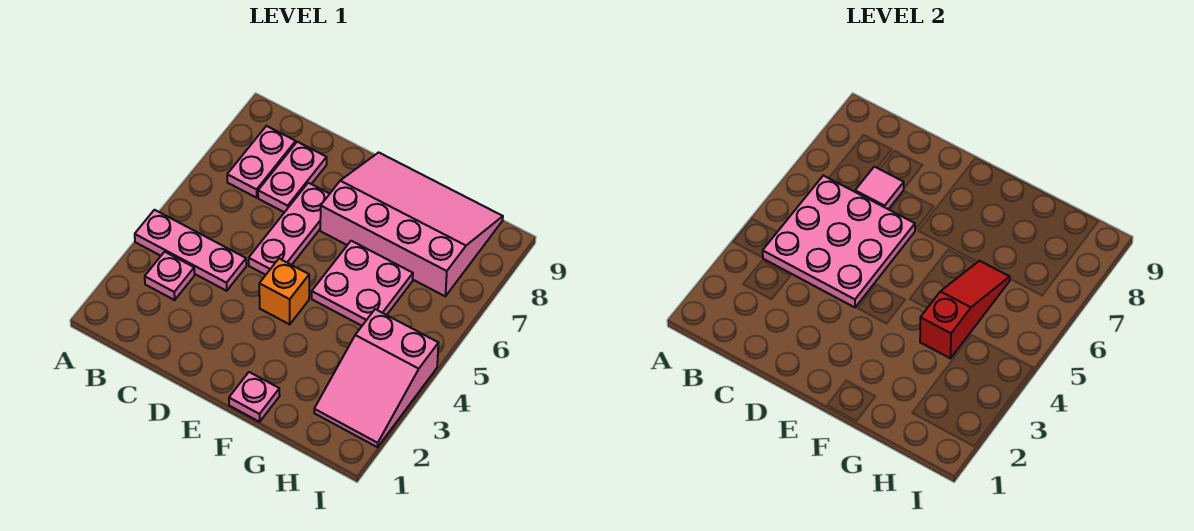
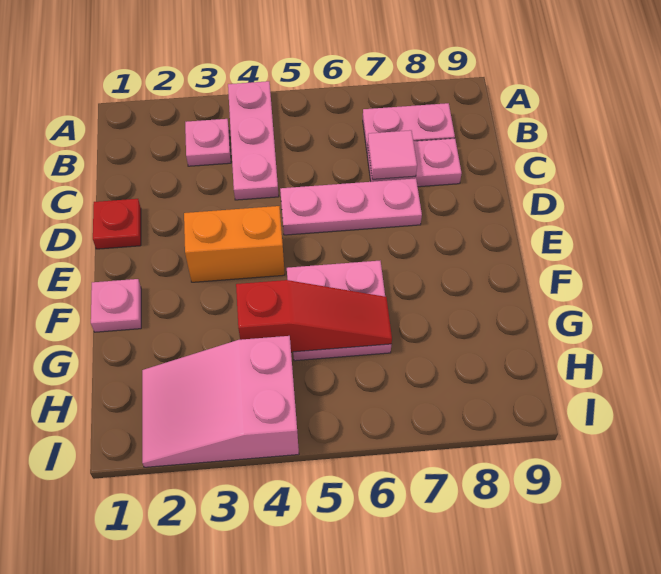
pink plate B4:D6 level 2 -> none
none -> red plate D1 level 1
orange brick E4 level 1 -> orange brick E3:E4 level 1
pink slope E7:H9 level 1 top 7 -> none

